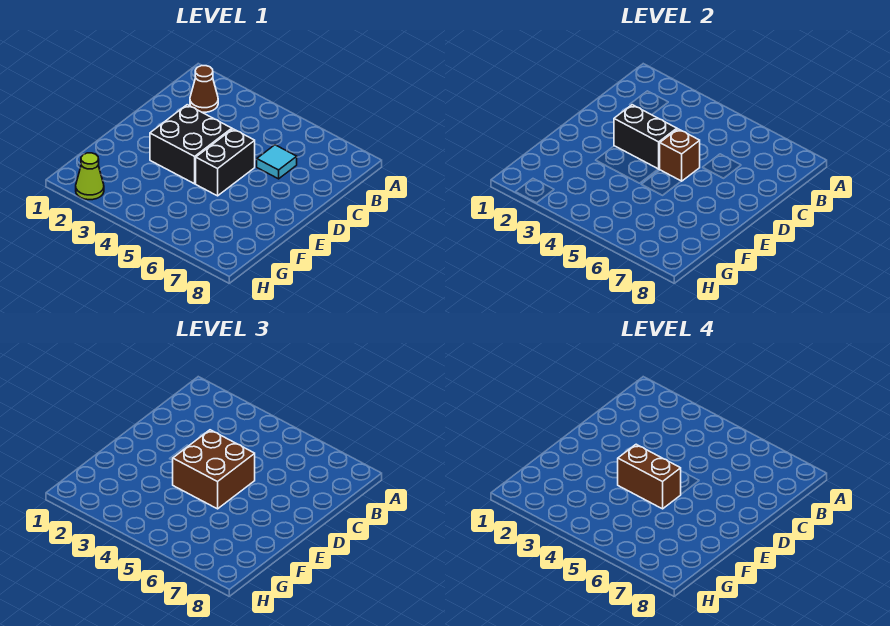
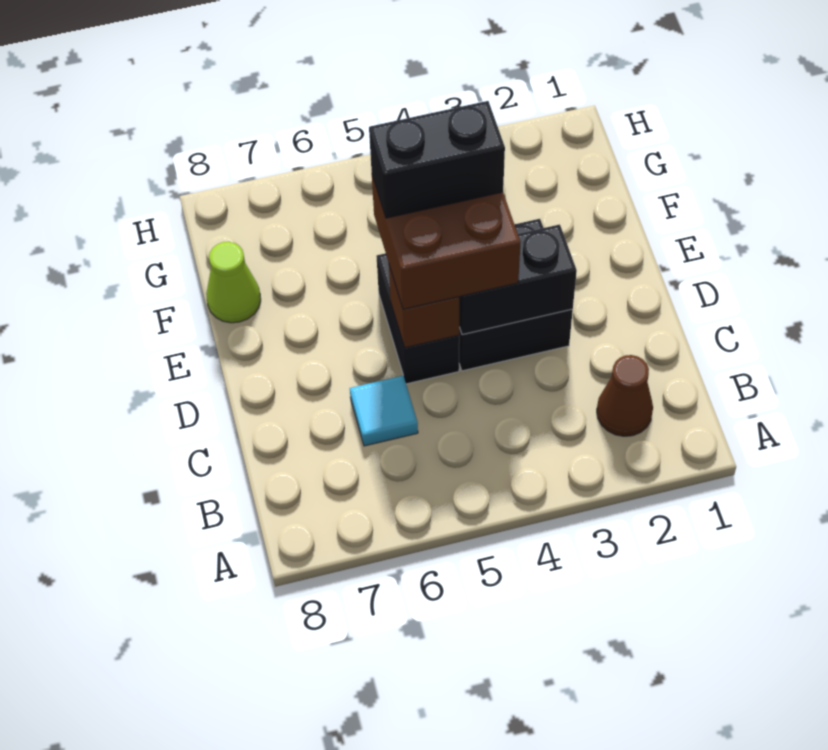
brown brick E4:E5 level 4 -> black brick E4:E5 level 4
lime cone H2 level 1 -> lime cone F8 level 1

